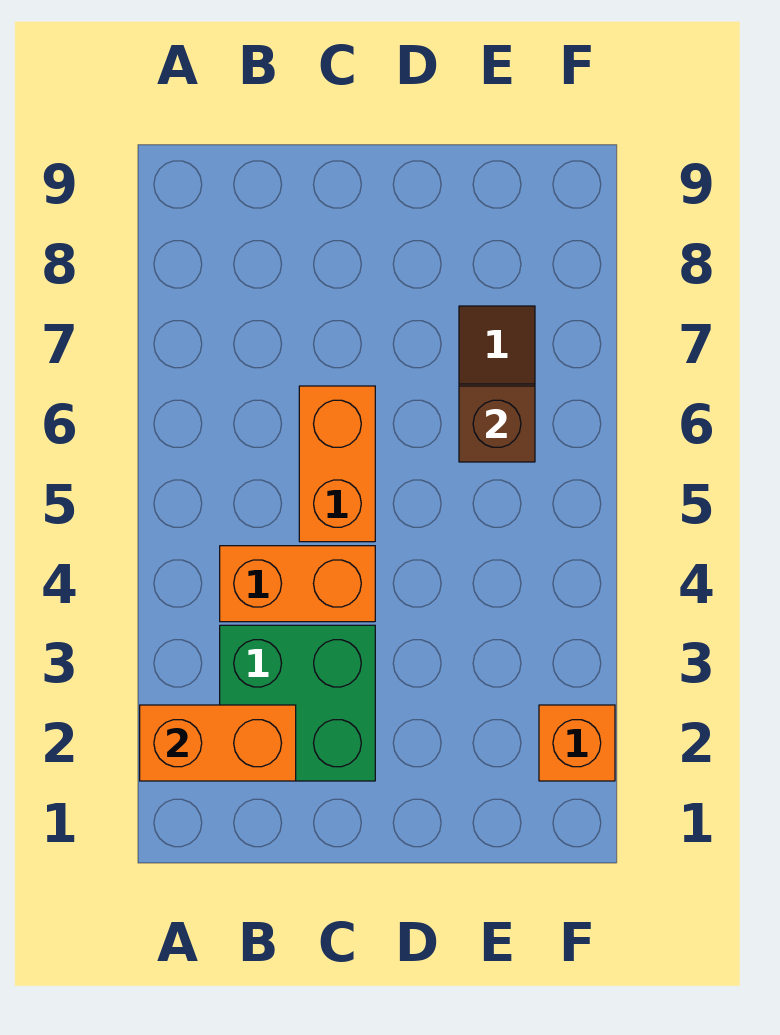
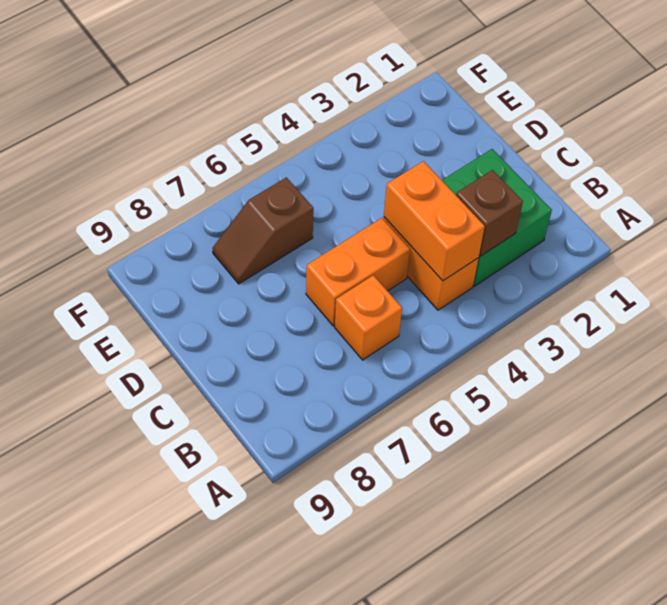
orange brick A2:B2 level 2 -> orange brick B4:C4 level 2
brown brick E6 level 2 -> brown brick B3 level 2
orange brick F2 level 1 -> orange brick B6 level 1

